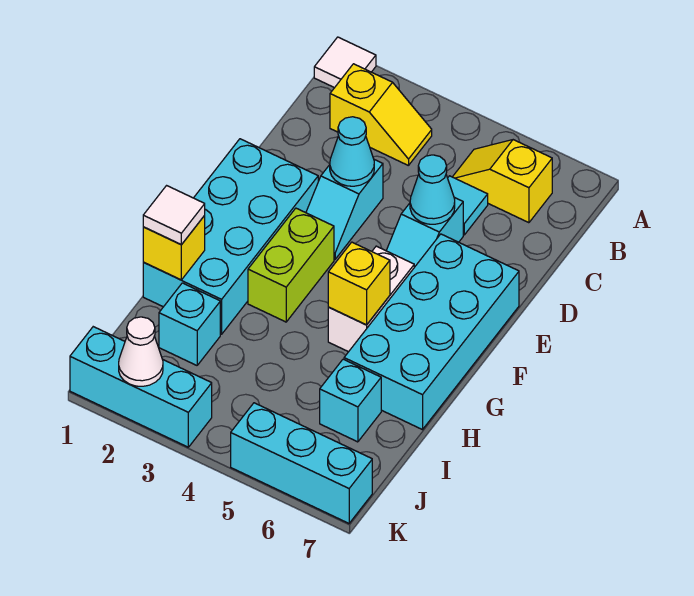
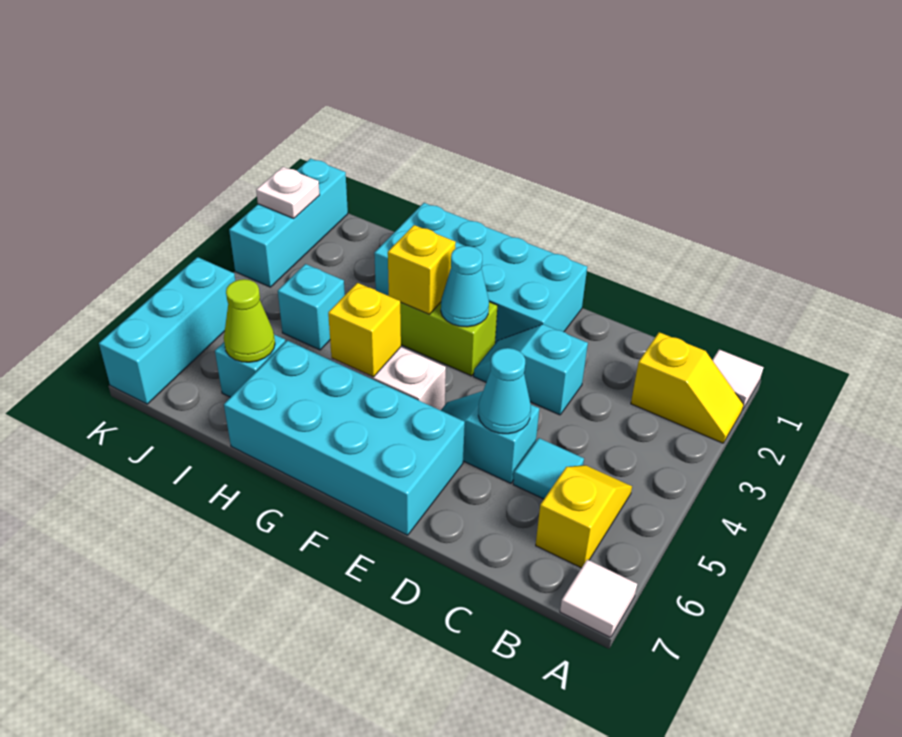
yellow slope B2:B3 level 1 top 2 -> yellow slope A2:B2 level 1 top B
cyan cone D3 level 2 -> cyan cone F3 level 2
yellow brick H1 level 2 -> yellow brick G3 level 2
white tile H1 level 3 -> white tile A7 level 1
cyan brick I2 level 1 -> cyan brick I4 level 1
none -> lime cone I6 level 2
white cone K2 level 2 -> white plate K2 level 2

